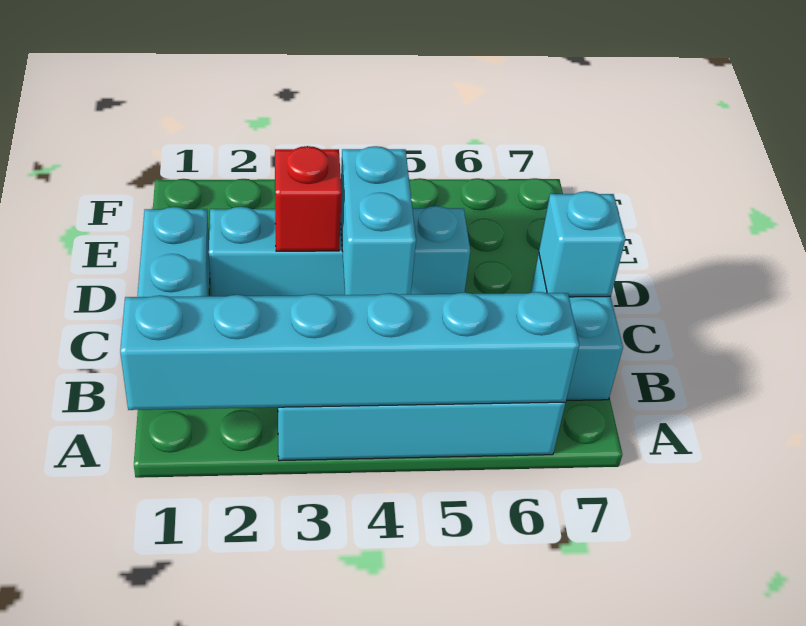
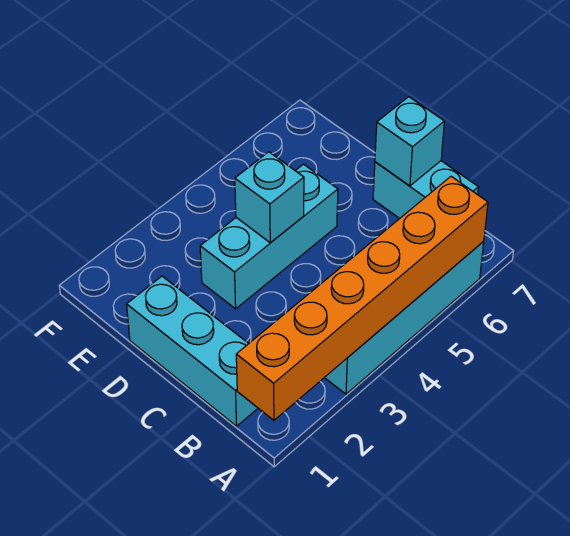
cyan brick A1:A6 level 2 -> orange brick A1:A6 level 2
cyan brick C4:D4 level 2 -> cyan brick D4 level 2
cyan brick D2:D5 level 1 -> cyan brick D3:D5 level 1
red brick D3 level 2 -> none

